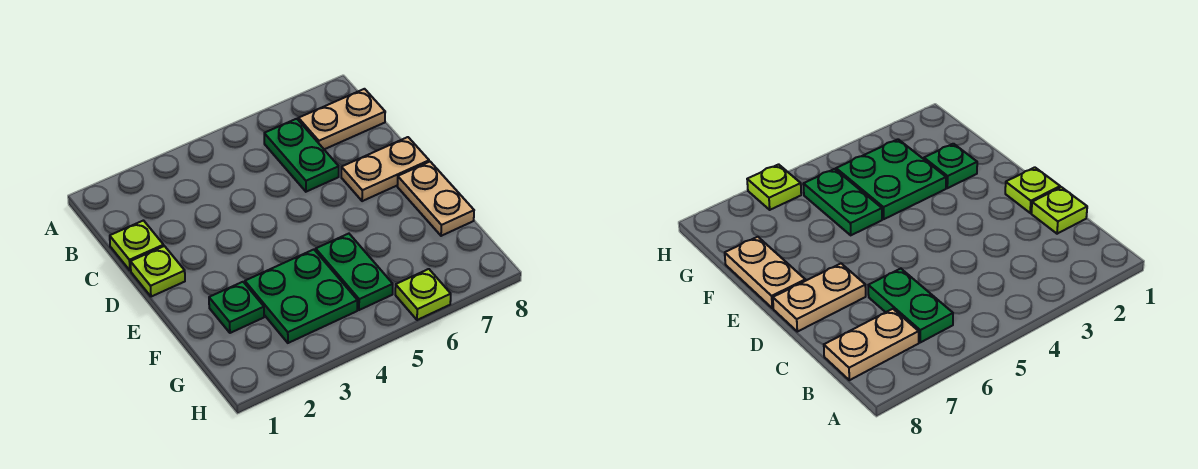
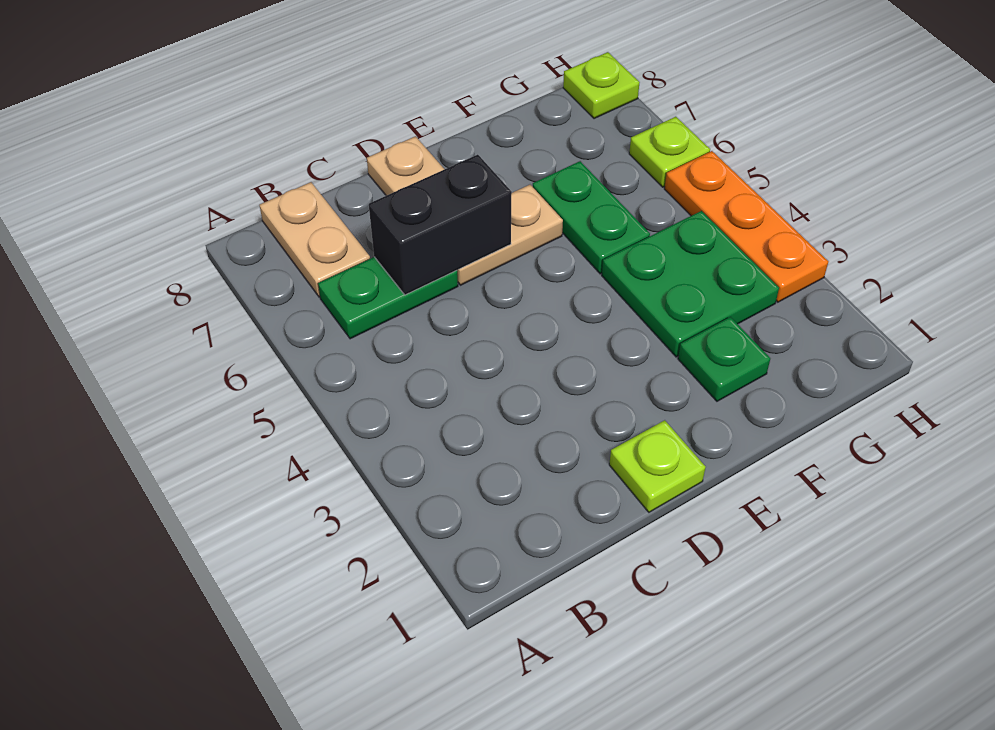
lime plate C1 level 1 -> lime plate H8 level 1
none -> black brick C6:D6 level 2
tan plate E8:F8 level 1 -> tan plate D6:E6 level 1
green plate F5:G5 level 1 -> green plate F5:F6 level 1
none -> orange plate H3:H5 level 1

